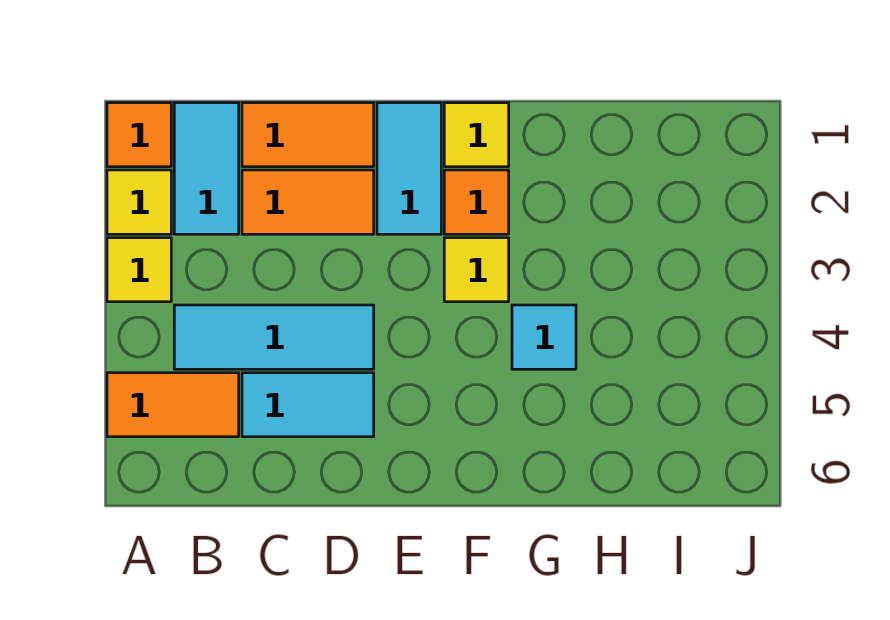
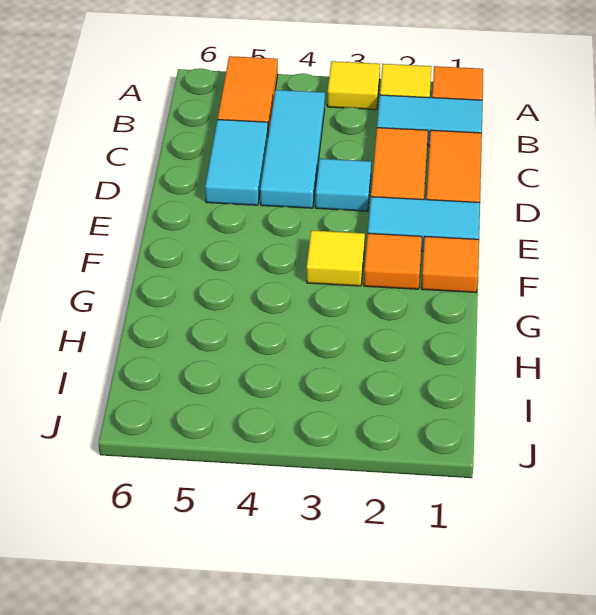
yellow tile F1 level 1 -> orange tile F1 level 1
cyan tile G4 level 1 -> cyan tile D3 level 1

